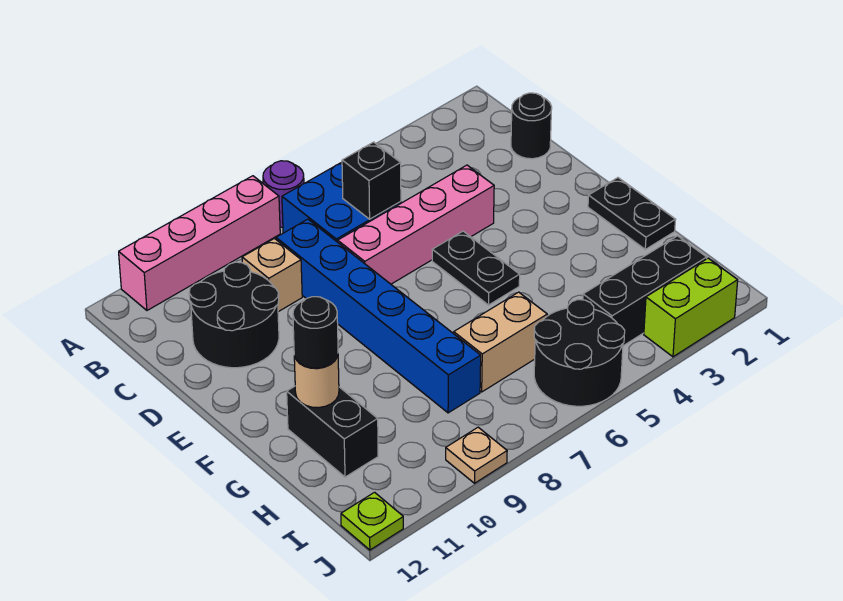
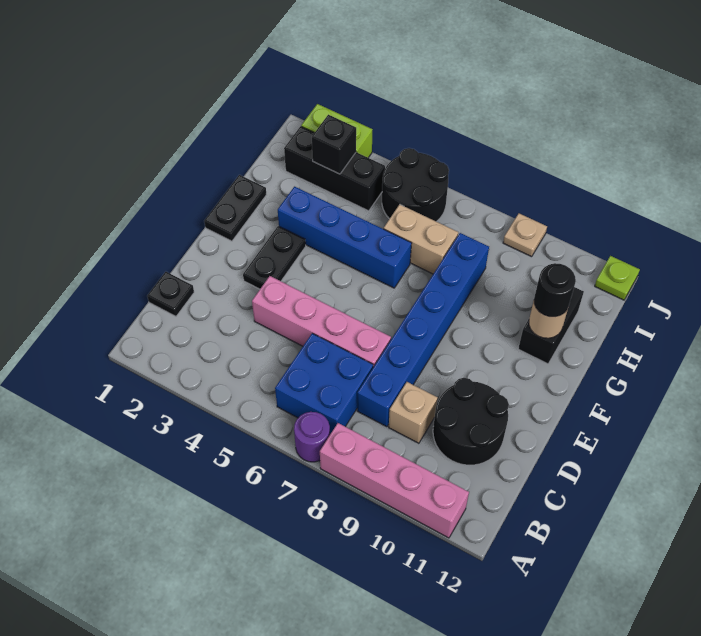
black round brick C1 level 1 -> black plate C1 level 1
black brick C6 level 2 -> black brick I3 level 2
black plate E5:F5 level 1 -> black plate E3:F3 level 1
none -> blue brick G3:G6 level 1

